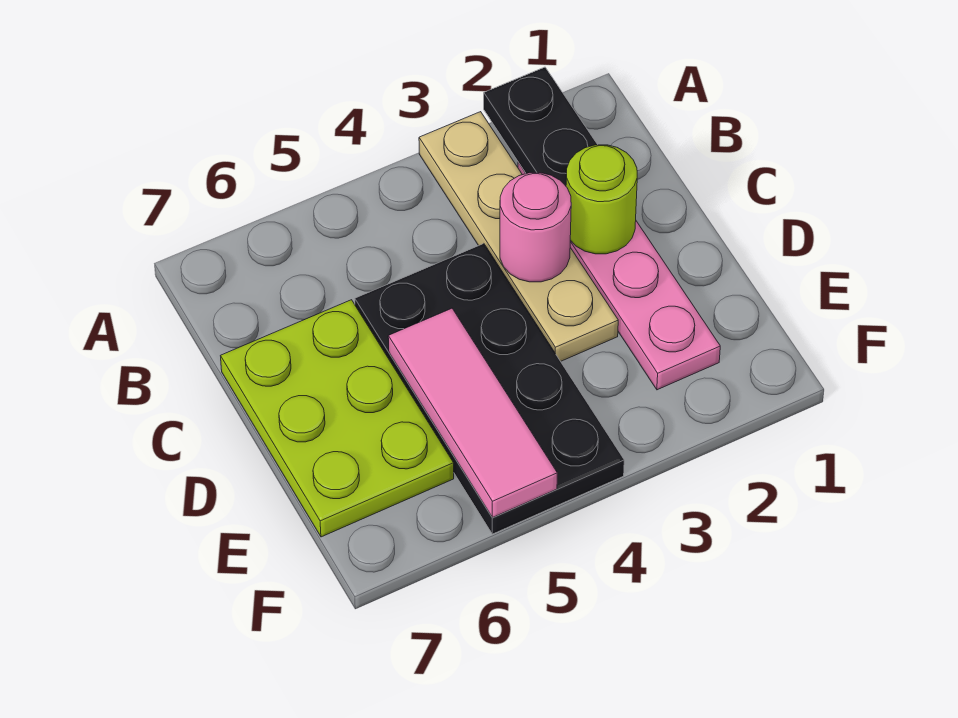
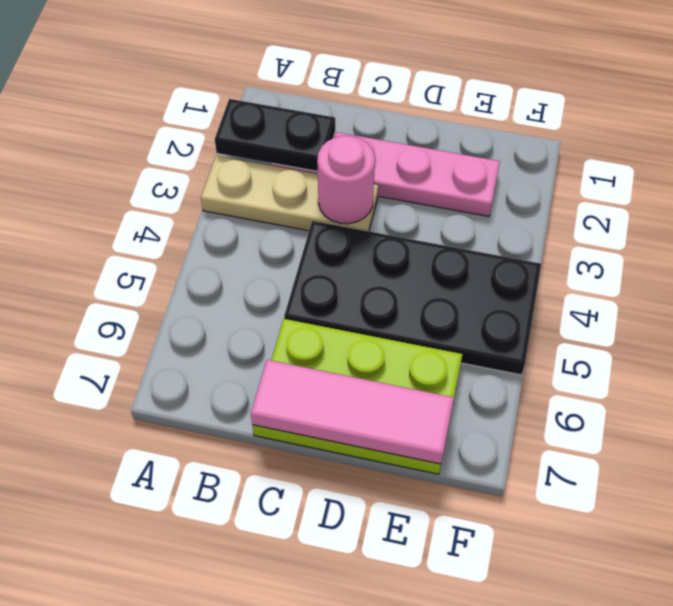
tan plate A3:D3 level 1 -> tan plate A3:C3 level 1
lime round brick C2 level 2 -> none
pink tile D5:F5 level 2 -> pink tile C7:E7 level 2

